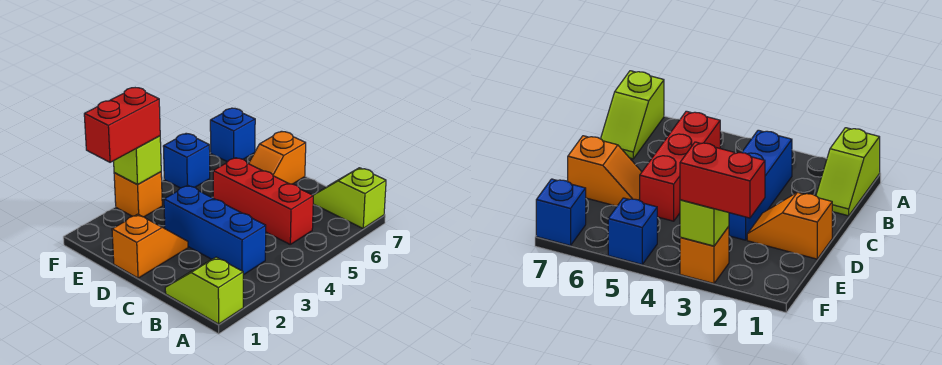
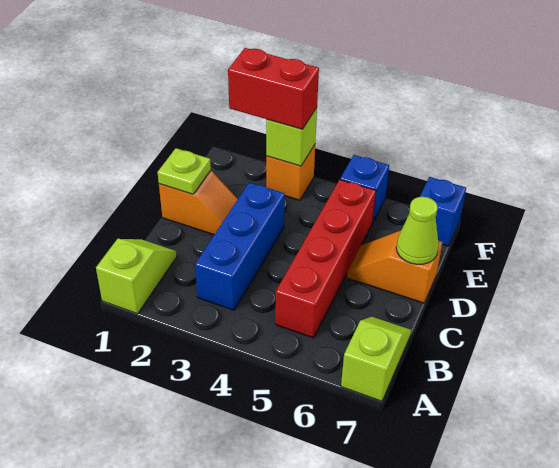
red brick B5:D5 level 1 -> red brick B5:E5 level 1
none -> lime plate D1 level 2
none -> lime cone D7 level 2

